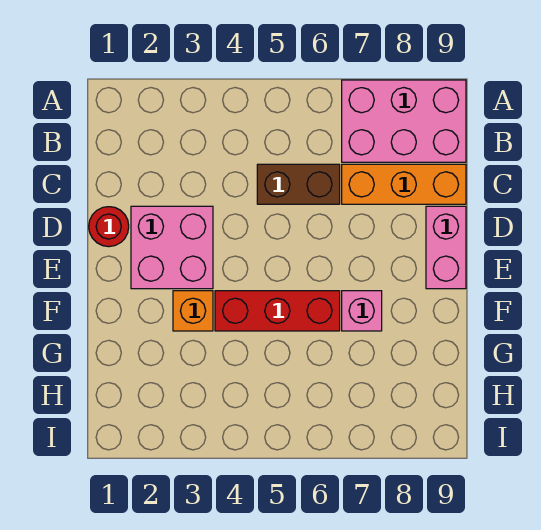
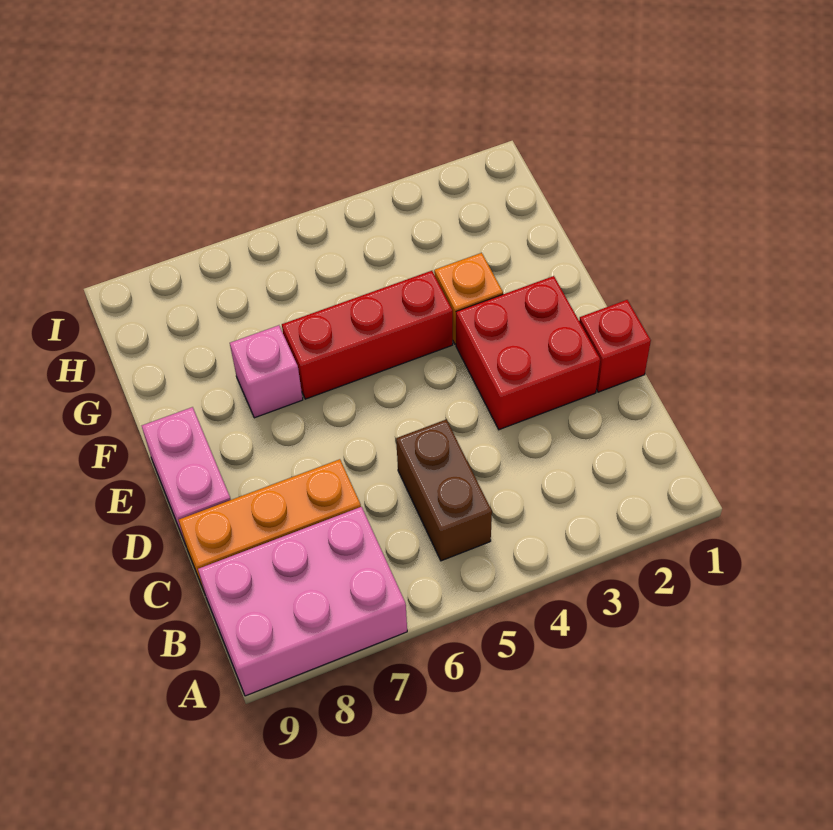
brown brick C5:C6 level 1 -> brown brick B5:C5 level 1
red round brick D1 level 1 -> red brick D1 level 1
pink brick D2:E3 level 1 -> red brick D2:E3 level 1

